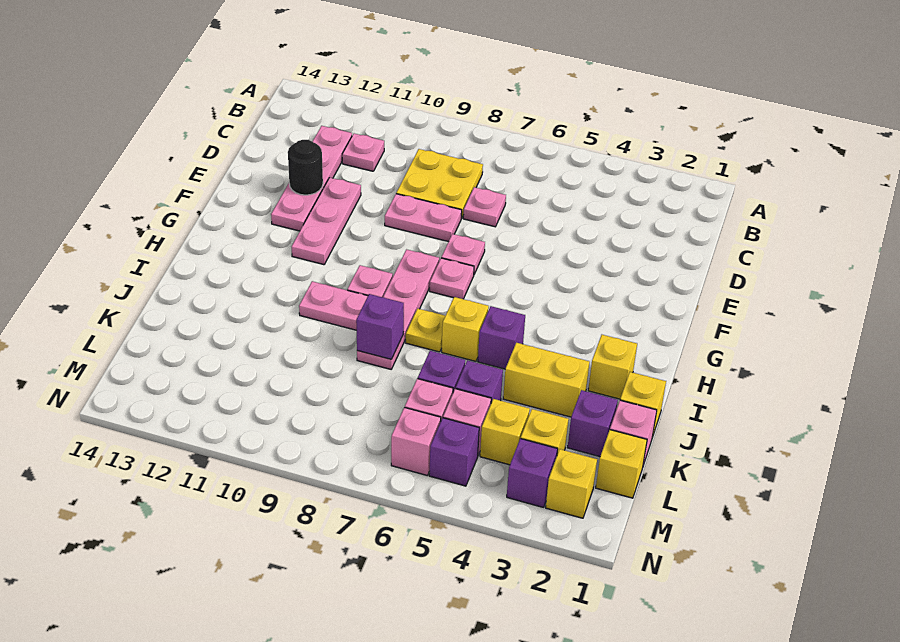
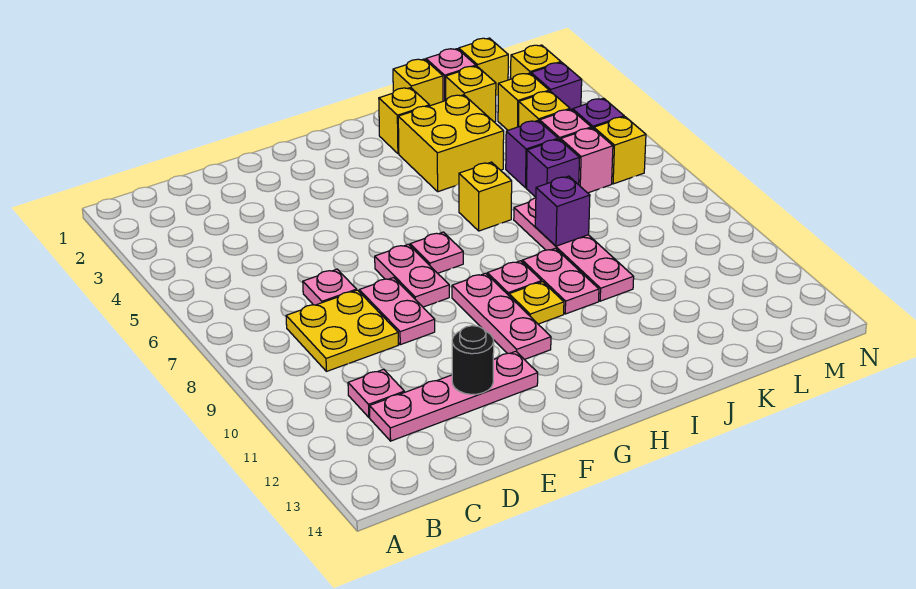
pink plate E11:G11 level 1 -> pink plate G9:G11 level 1
pink plate F7 level 1 -> pink plate F7:F8 level 1
pink plate G8:J8 level 1 -> pink plate J7:J10 level 1
purple brick I5 level 1 -> none
yellow plate I7 level 1 -> yellow plate H10 level 1
yellow brick J3:J4 level 1 -> yellow brick I3:J4 level 1
purple brick K2 level 1 -> yellow brick K2 level 1
pink brick M6 level 1 -> yellow brick M6 level 1

